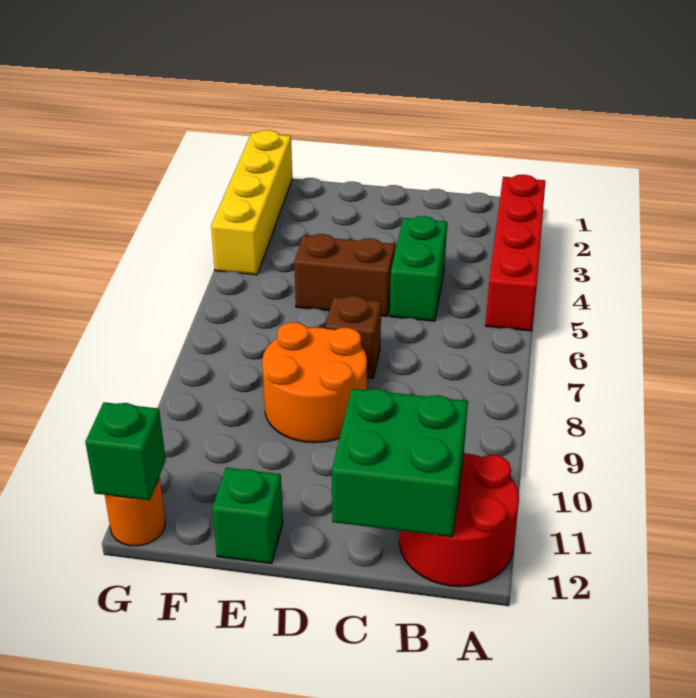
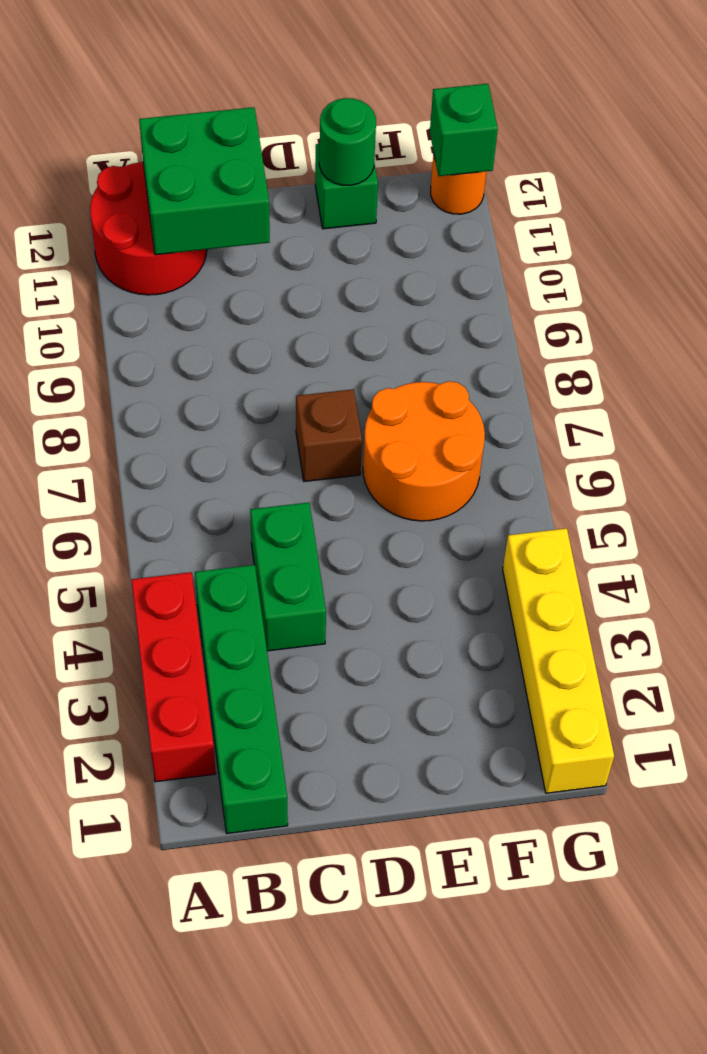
red brick A2:A5 level 1 -> red brick A2:A4 level 1
none -> green brick B1:B4 level 1
brown brick D5:E5 level 1 -> none
orange round brick D8:E9 level 1 -> orange round brick E6:F7 level 1
none -> green round brick E12 level 2

